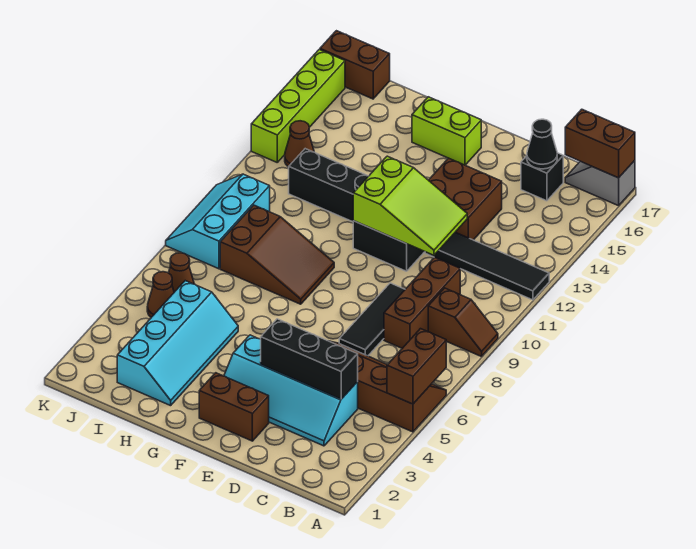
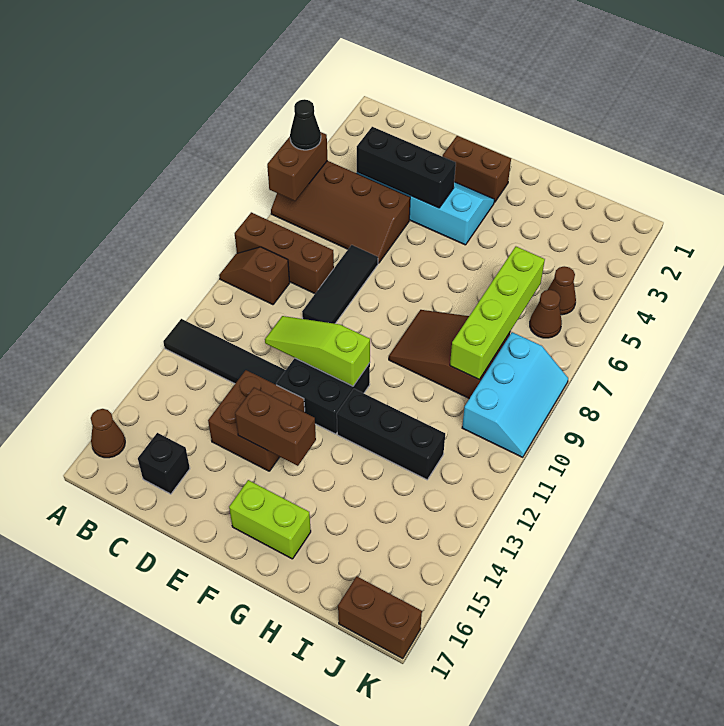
grey slope A17:B17 level 1 top A -> none
brown brick A17:B17 level 2 -> brown brick E14:F14 level 2
brown brick C8:C10 level 1 -> brown brick A8:C8 level 1
black cone C16 level 2 -> black cone A5 level 3
lime slope D11:F12 level 2 top F -> lime slope D11:F11 level 2 top F
cyan slope H2:I5 level 1 top I -> none
brown cone J13 level 1 -> brown cone A16 level 1
lime brick K13:K16 level 1 -> lime brick I6:I9 level 2

